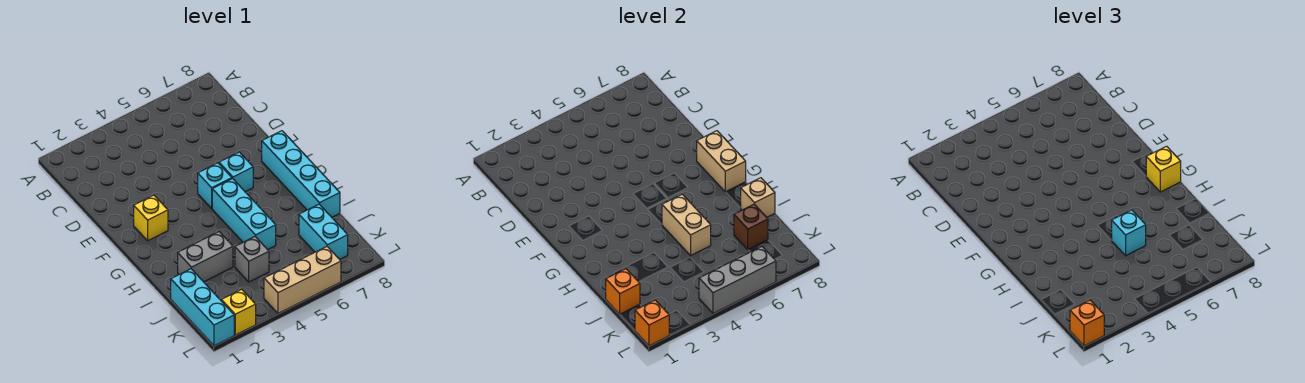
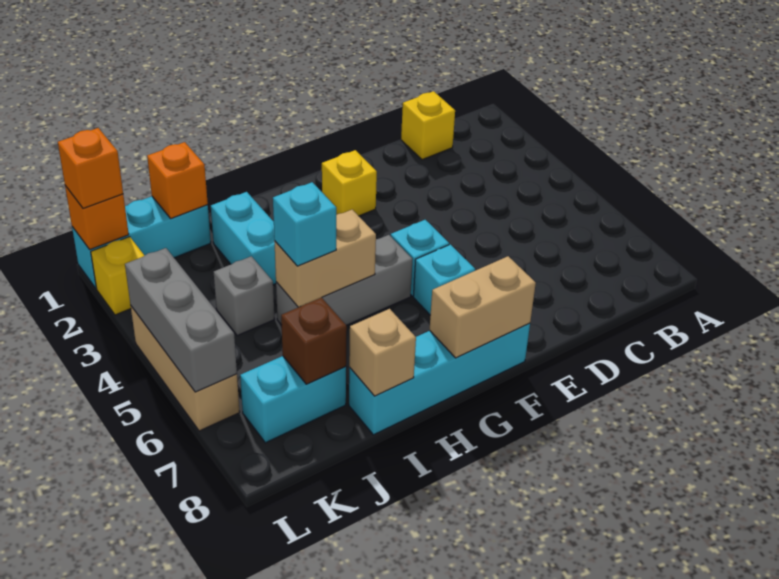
cyan brick G5:I5 level 1 -> grey brick G5:I5 level 1
yellow brick G8 level 3 -> yellow brick C1 level 1
grey brick I2:I3 level 1 -> cyan brick I2:I3 level 1

